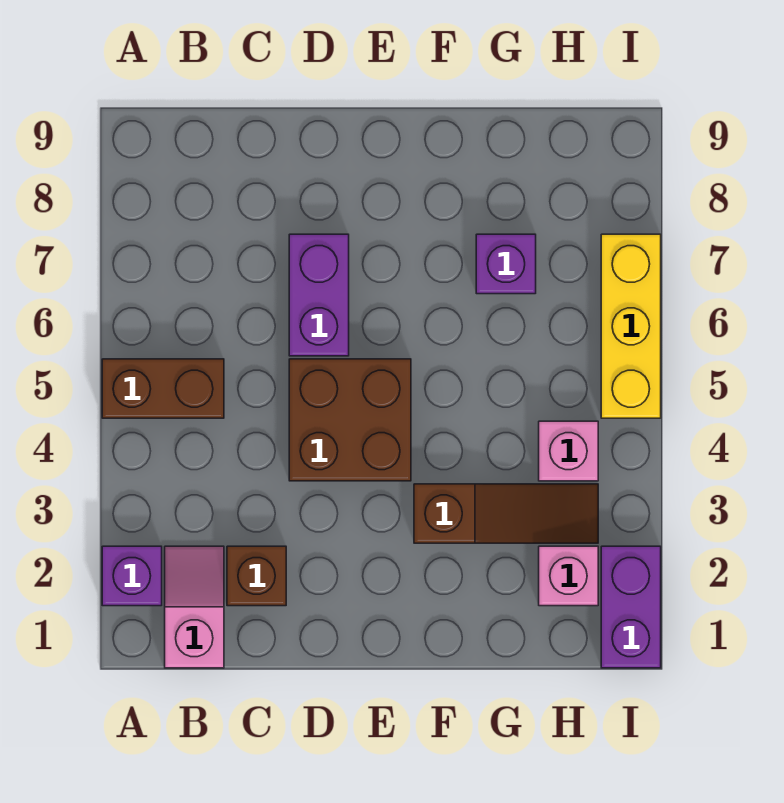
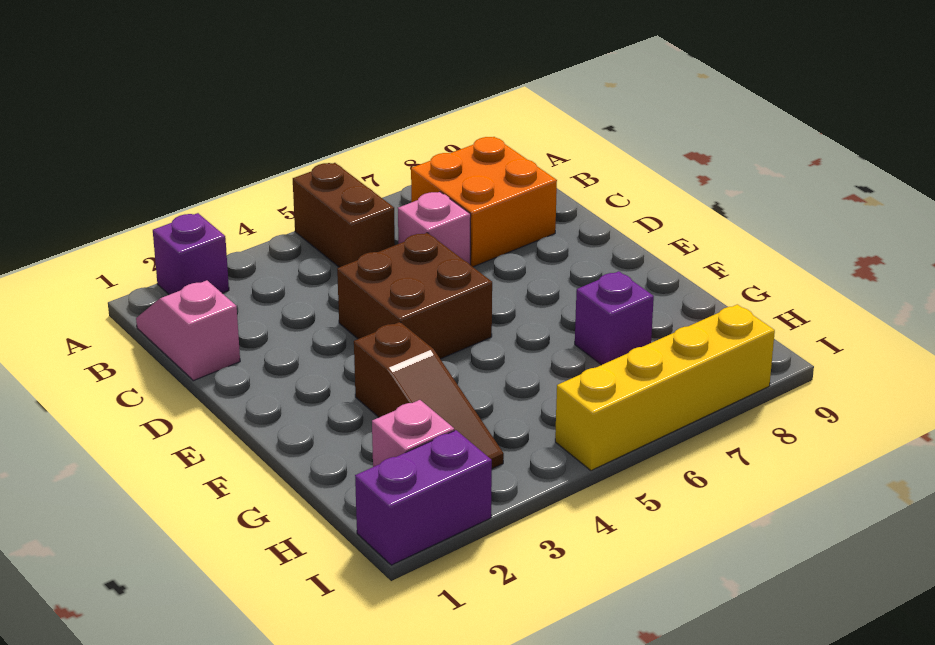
pink slope B1:B2 level 1 top 1 -> pink slope B1:C1 level 1 top C
none -> orange brick B7:C8 level 1
brown brick C2 level 1 -> none
purple brick D6:D7 level 1 -> none
pink brick H4 level 1 -> pink brick C6 level 1
yellow brick I5:I7 level 1 -> yellow brick I5:I8 level 1

